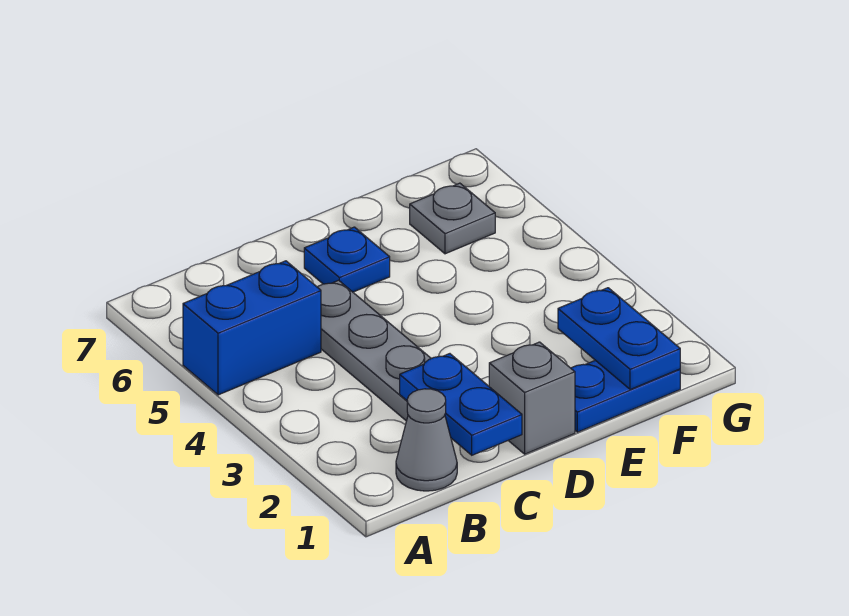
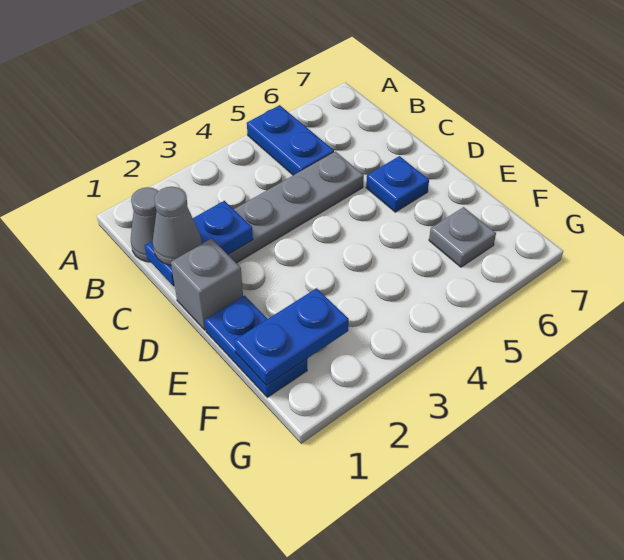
blue brick A5:B5 level 1 -> blue plate A5:B5 level 1
none -> grey cone C1 level 3

